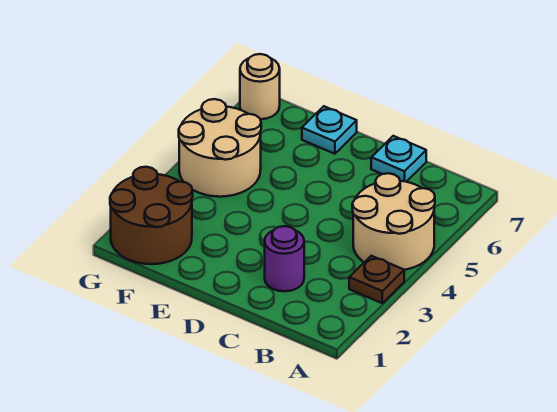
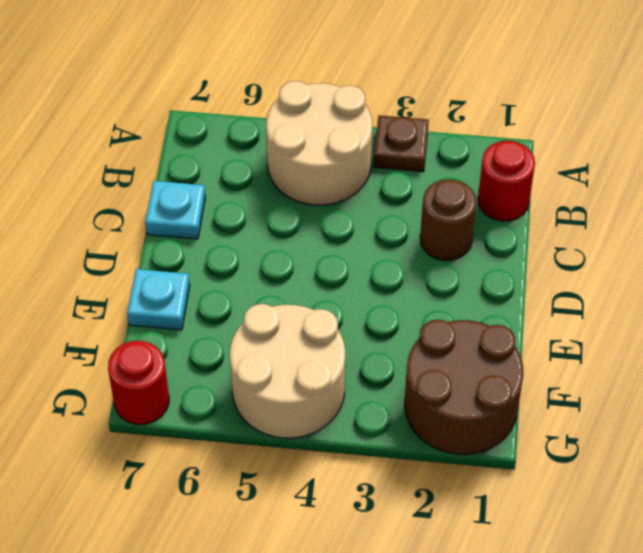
none -> red round brick B1 level 1
purple round brick C2 level 1 -> brown round brick C2 level 1
tan round brick G7 level 1 -> red round brick G7 level 1

